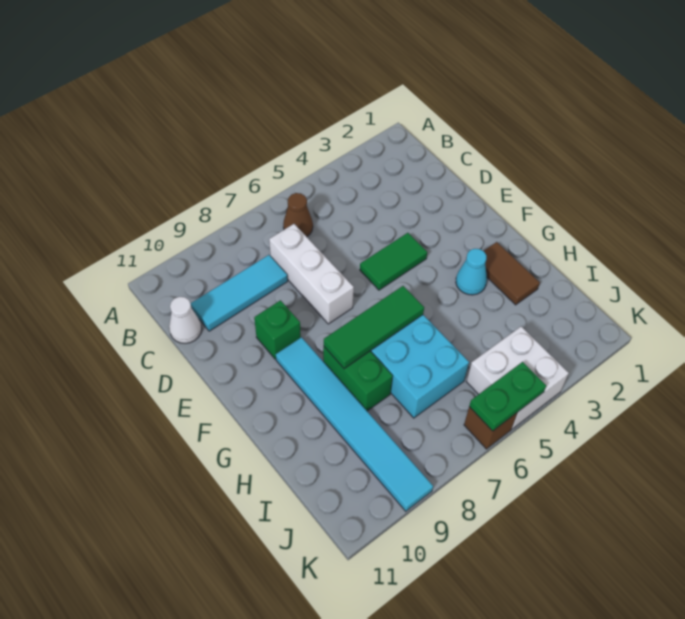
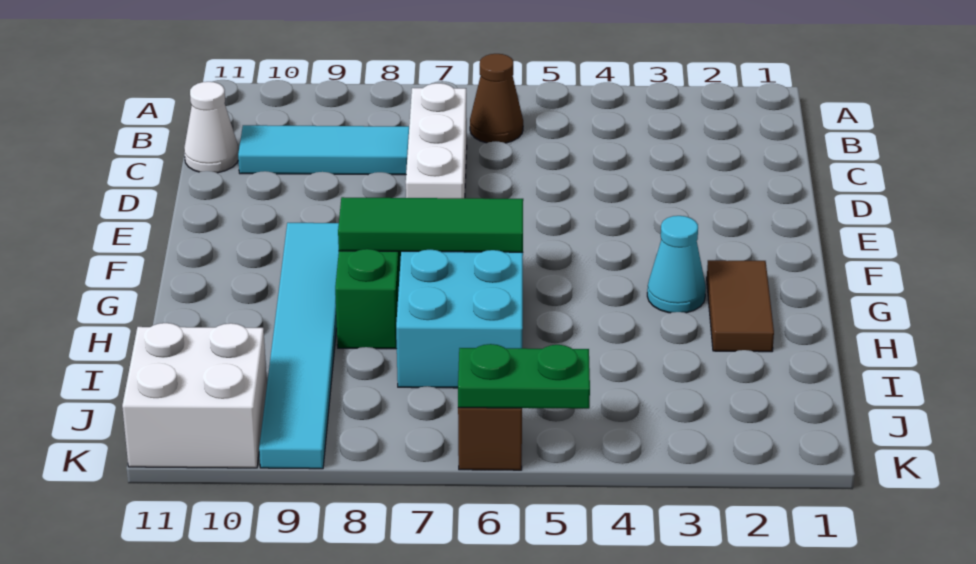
green tile E4:E5 level 1 -> none
green brick E9 level 1 -> none
white brick J4:K5 level 1 -> white brick J10:K11 level 1

